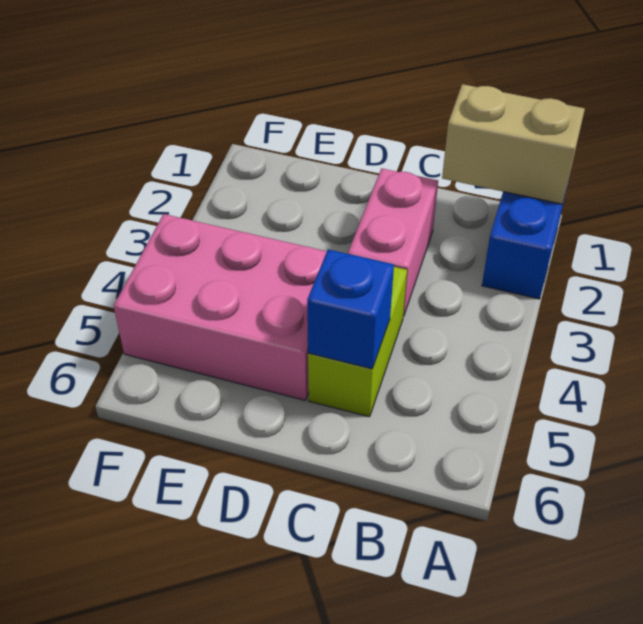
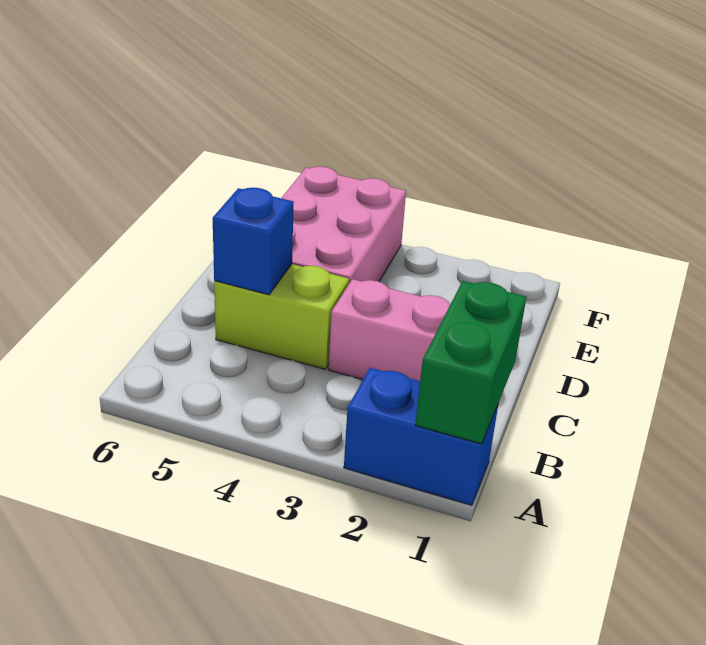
tan brick A1:B1 level 2 -> green brick A1:B1 level 2

